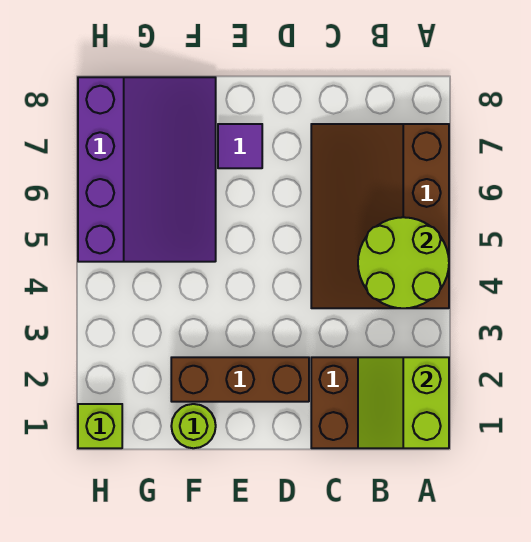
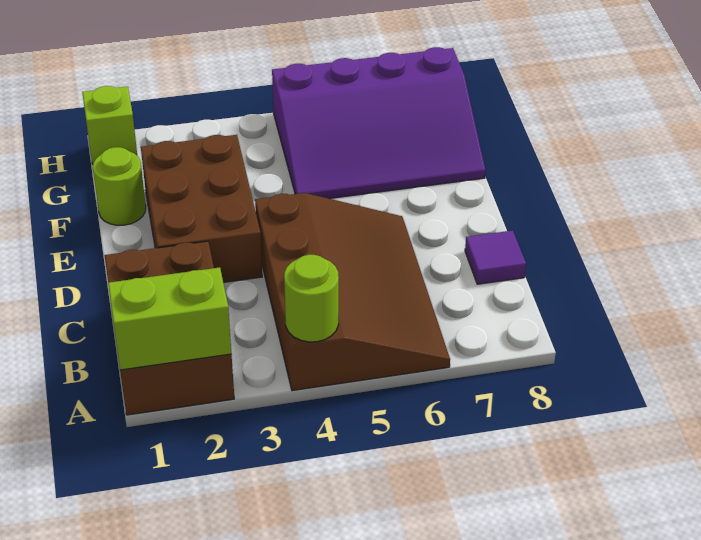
brown slope A4:C7 level 1 top A -> brown slope A4:D6 level 1 top 4
lime round brick A4:B5 level 2 -> lime round brick A4 level 2
brown brick D2:F2 level 1 -> brown brick D2:F3 level 1
purple tile E7 level 1 -> purple tile C8 level 1

